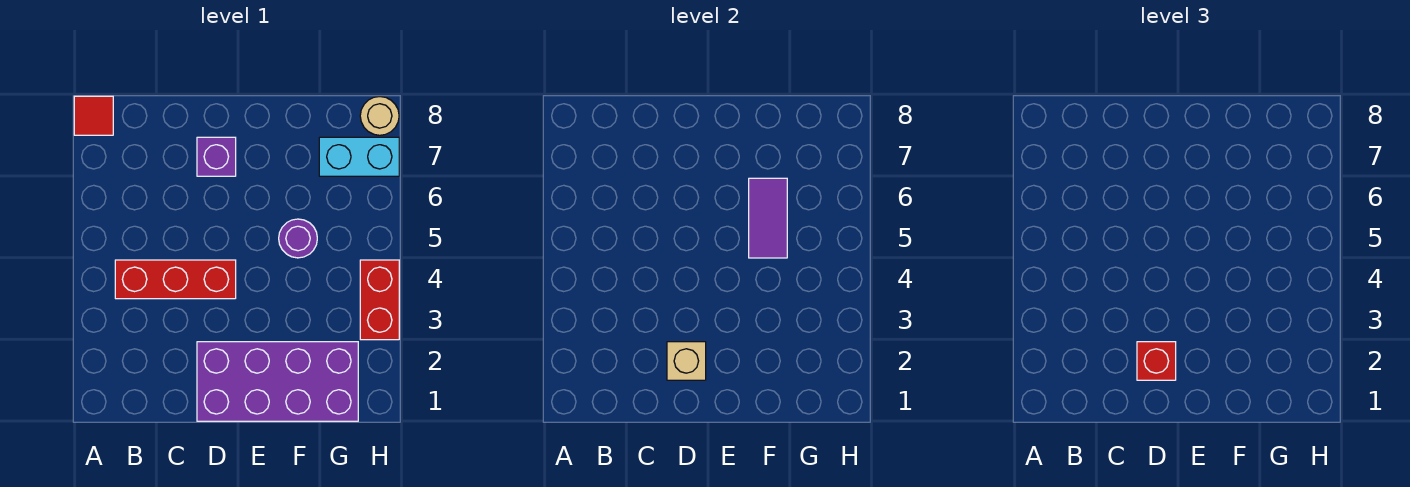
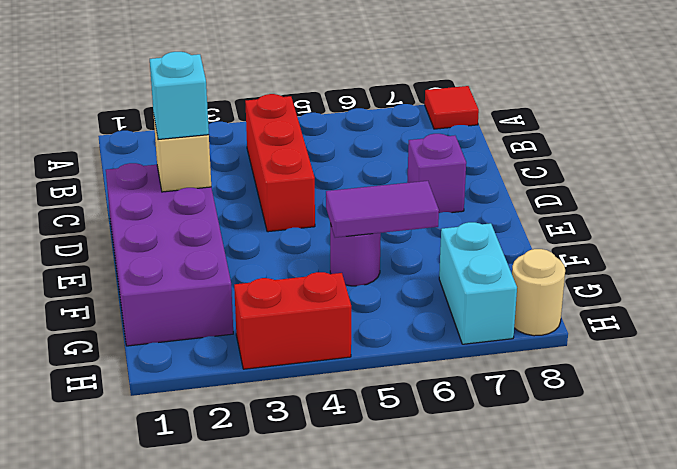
red brick D2 level 3 -> cyan brick D2 level 3

